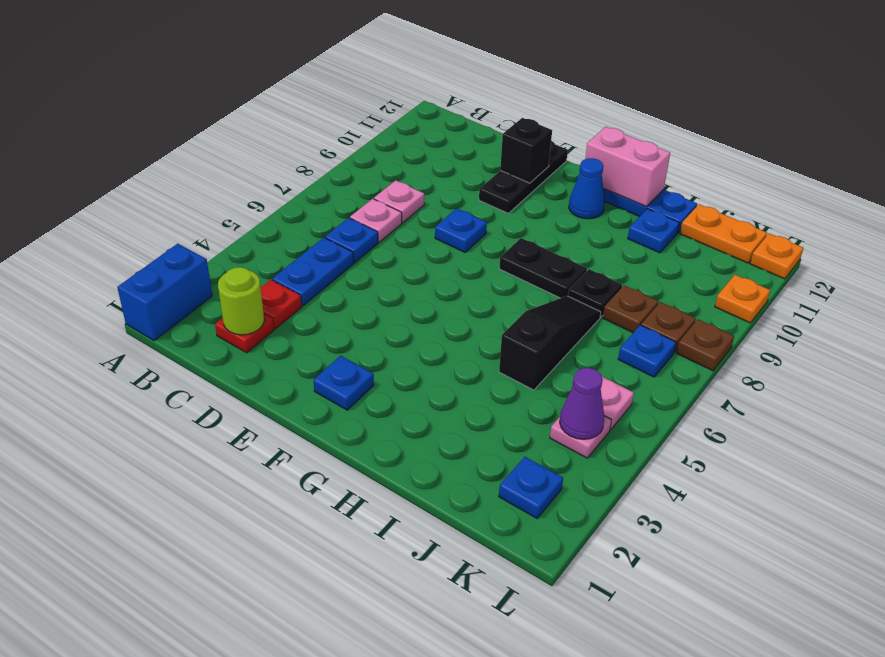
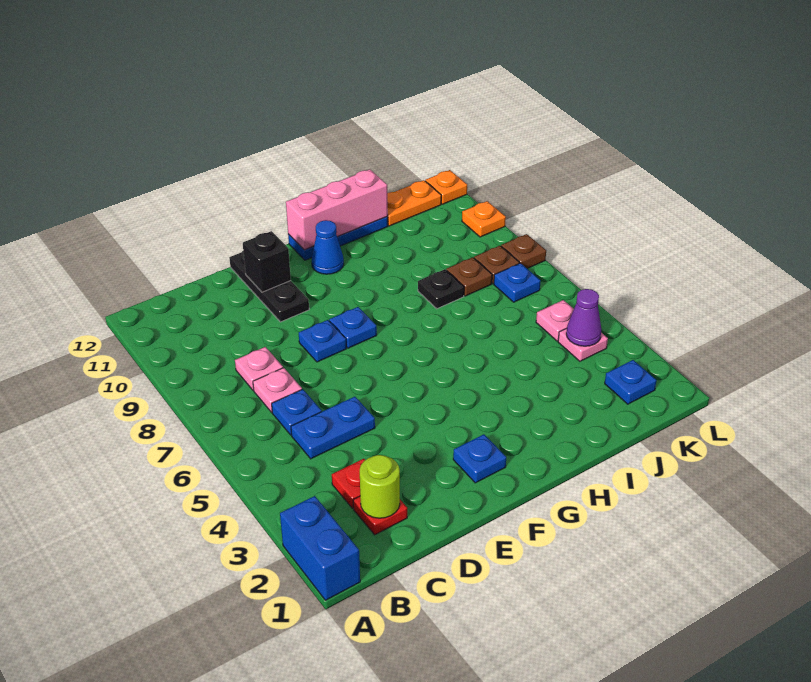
blue plate C4:C5 level 1 -> blue plate C5:D5 level 1
black plate G8:H8 level 1 -> none
pink brick G12:H12 level 2 -> pink brick G12:I12 level 2
black slope I5:I7 level 1 top 5 -> none
blue plate I11 level 1 -> blue plate F8 level 1

